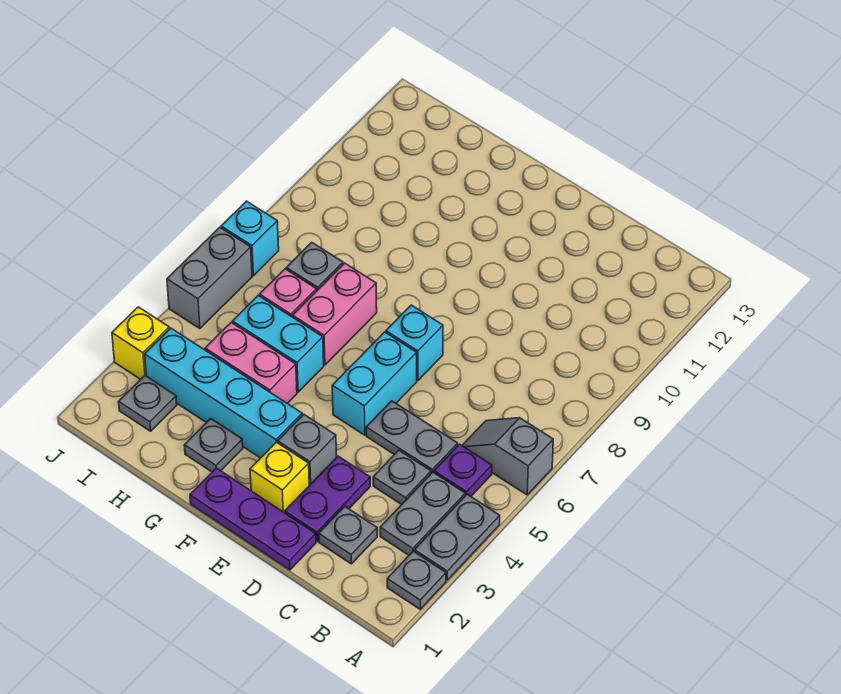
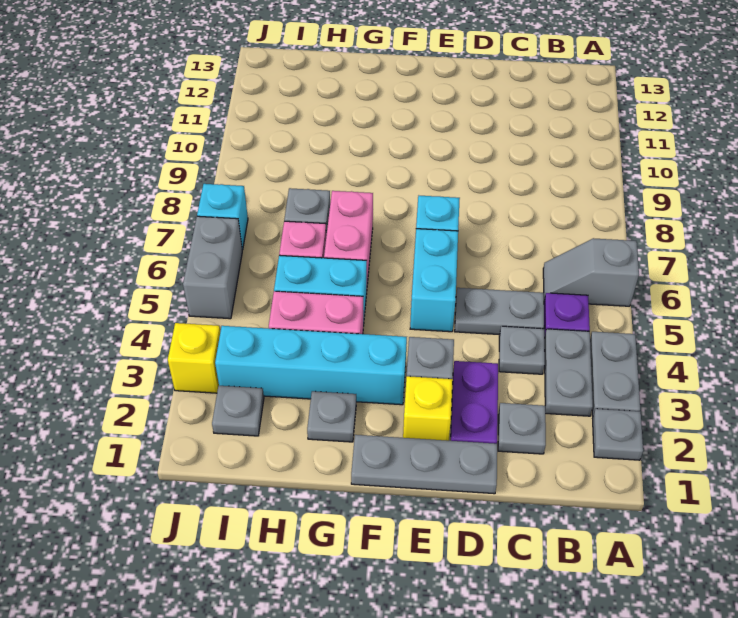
purple plate D1:F1 level 1 -> grey plate D1:F1 level 1

